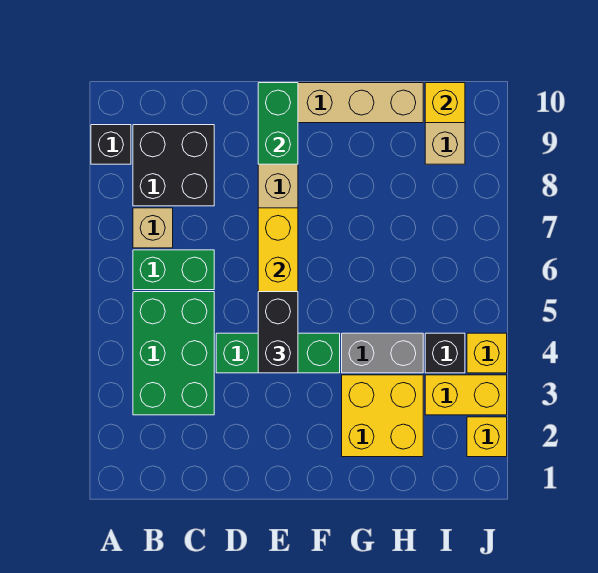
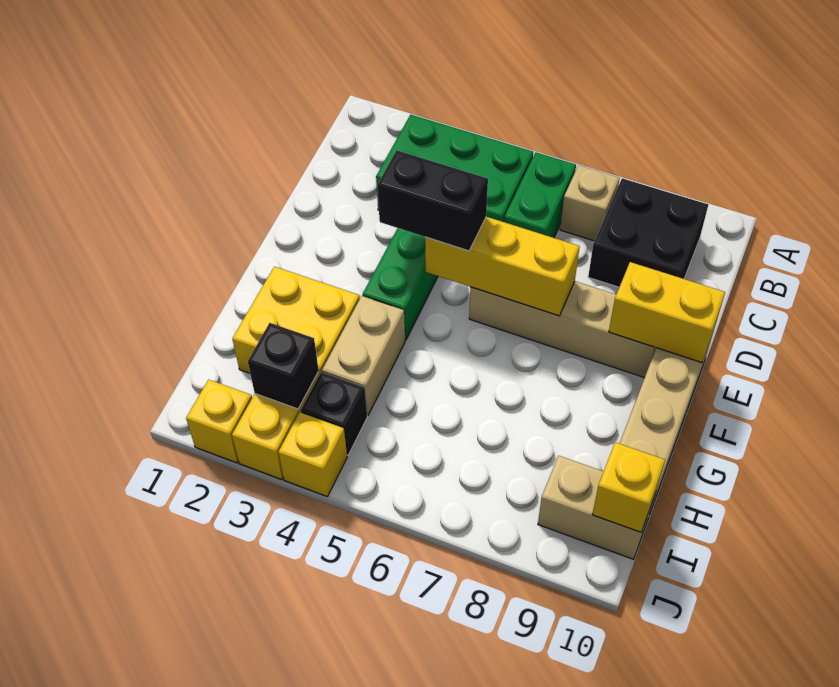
black brick A9 level 1 -> black brick I3 level 2
green brick E9:E10 level 2 -> yellow brick E9:E10 level 2
grey brick G4:H4 level 1 -> tan brick G4:H4 level 1

